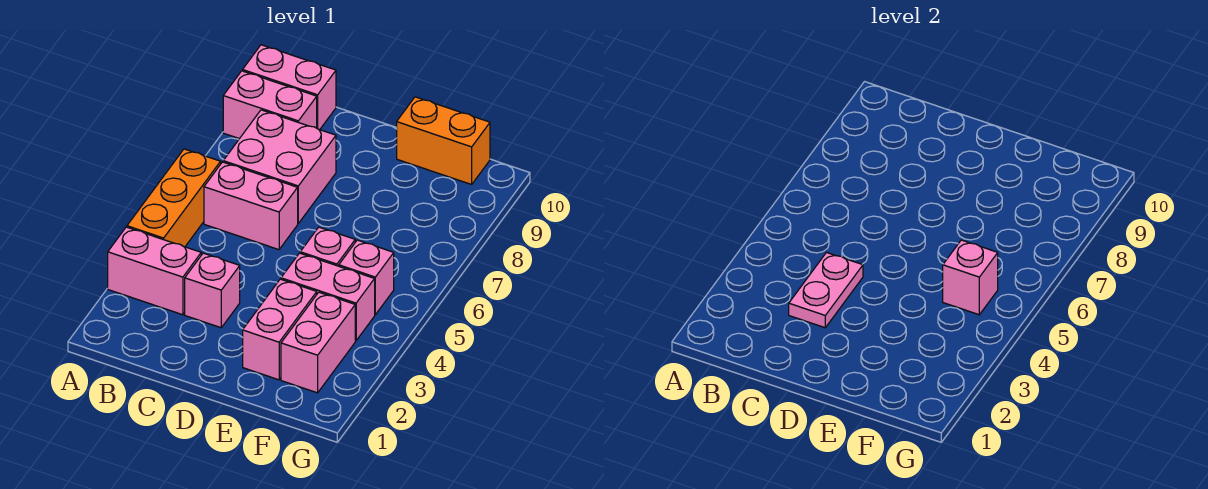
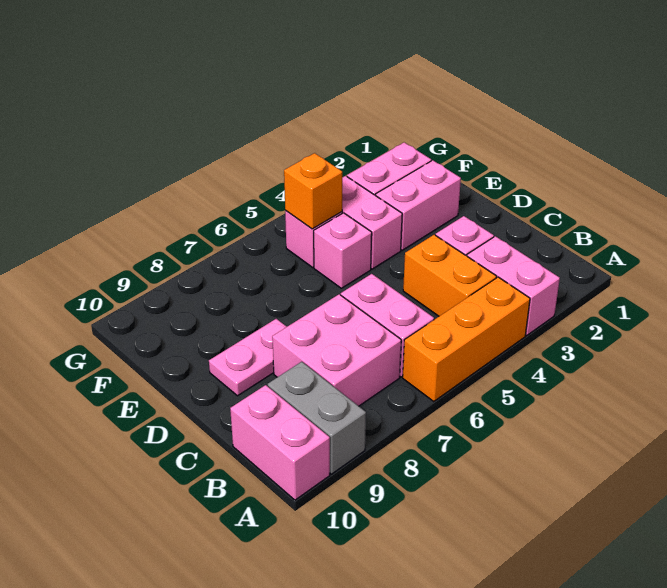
pink brick A9:B9 level 1 -> grey brick A9:B9 level 1
pink plate C3:C4 level 2 -> pink plate D8:D9 level 1
orange brick E10:F10 level 1 -> orange brick B4:C4 level 1
pink brick F5 level 2 -> orange brick F5 level 2

